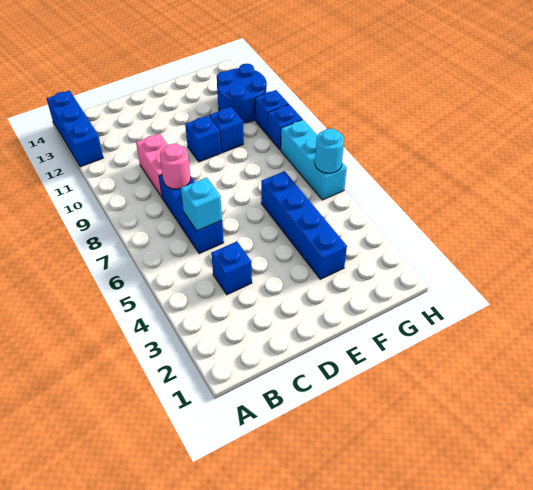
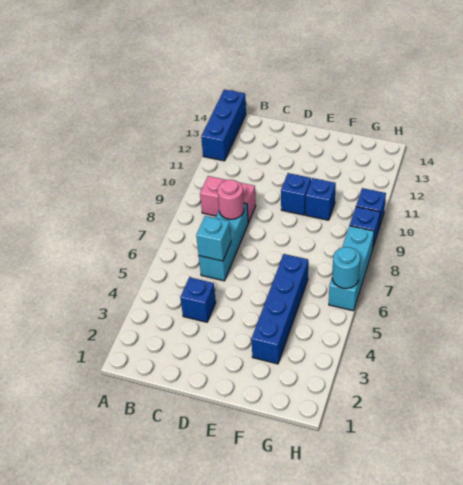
blue brick C6:C8 level 1 -> cyan brick C6:C8 level 1
pink brick C9:C10 level 1 -> pink brick B9:C9 level 1
blue round brick G11:H12 level 1 -> none

